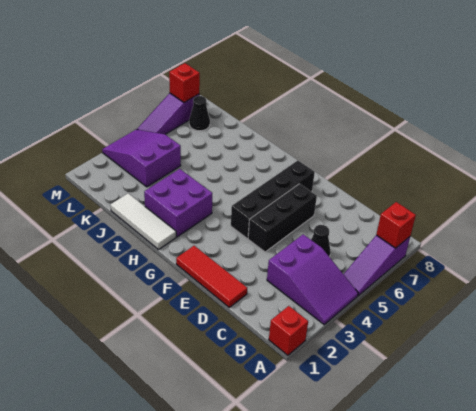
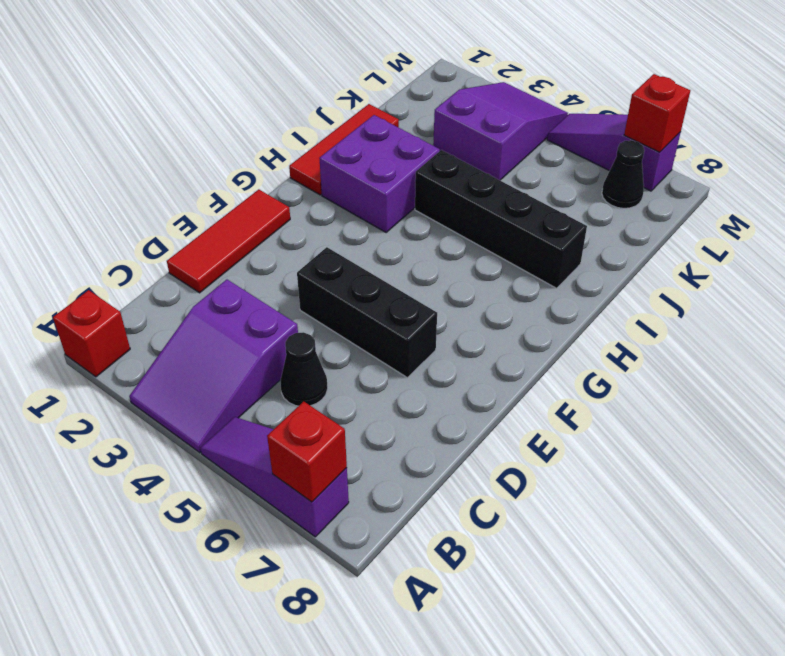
black brick F4:F7 level 1 -> black brick I4:I7 level 1
white tile H1:J1 level 1 -> red tile H1:J1 level 1

